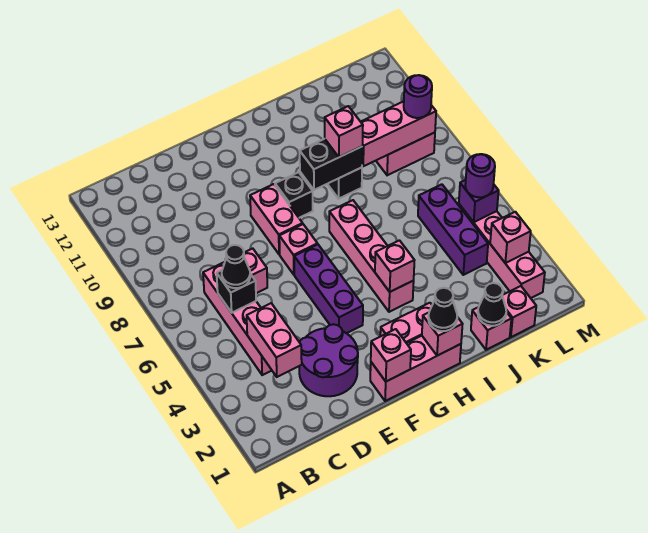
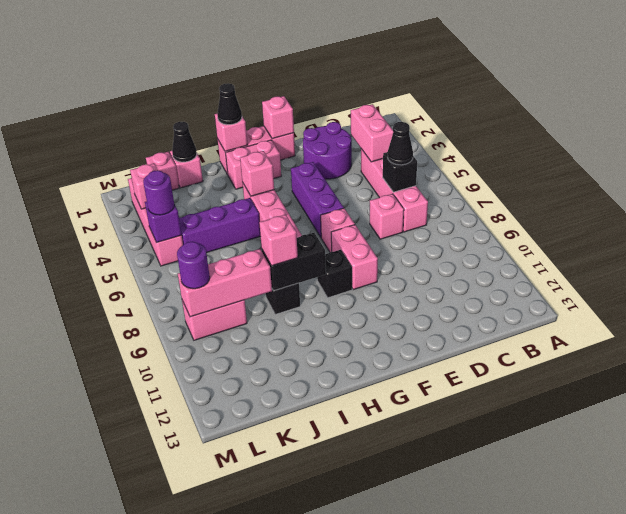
purple brick K4:K6 level 1 -> purple brick I5:K5 level 1

